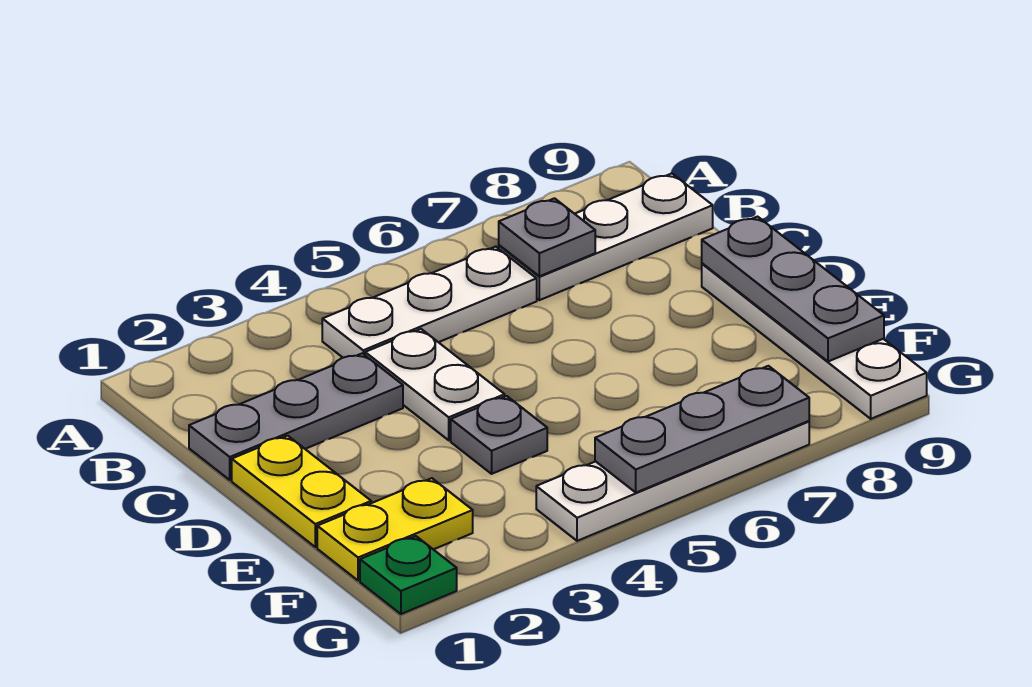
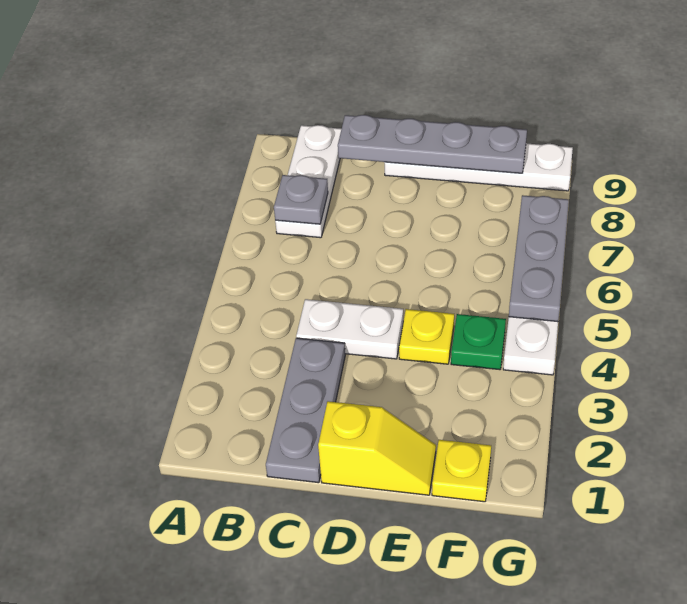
white plate B4:B6 level 1 -> none
yellow plate D1:E1 level 1 -> yellow slope D1:E1 level 1 top D
grey plate D9:F9 level 2 -> grey plate C9:F9 level 2
grey plate E4 level 1 -> yellow plate E4 level 1
yellow plate F1:F2 level 1 -> yellow plate F1 level 1
green plate G1 level 1 -> green plate F4 level 1

